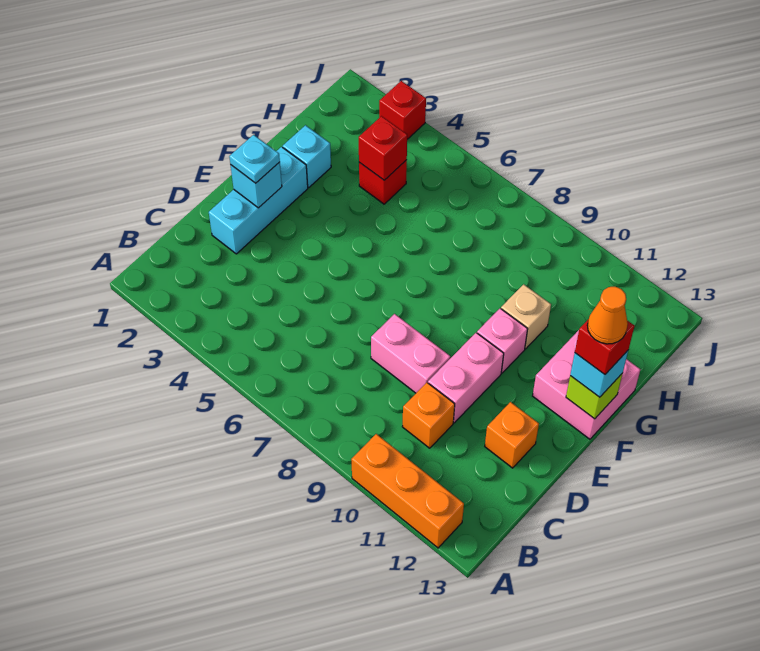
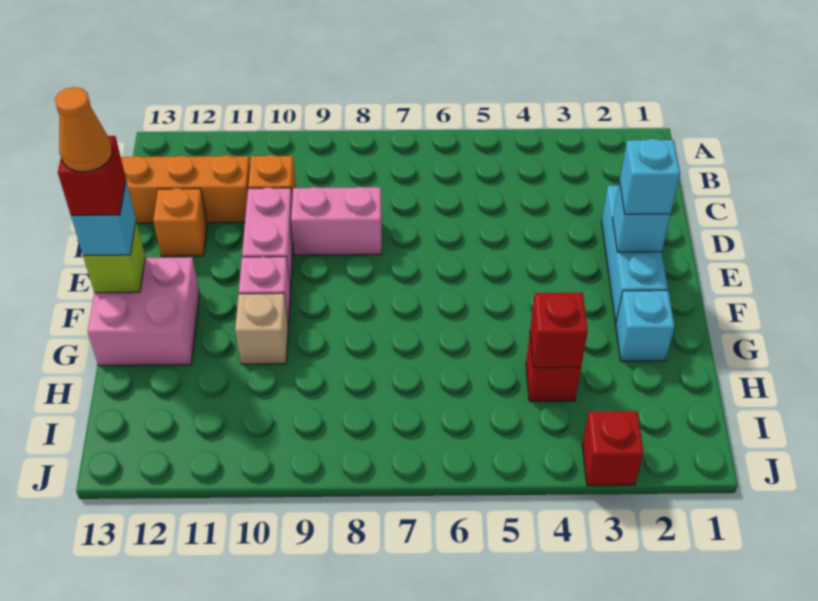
orange brick A10:A12 level 1 -> orange brick C11:C13 level 1
cyan plate E2 level 3 -> cyan brick E2 level 3

